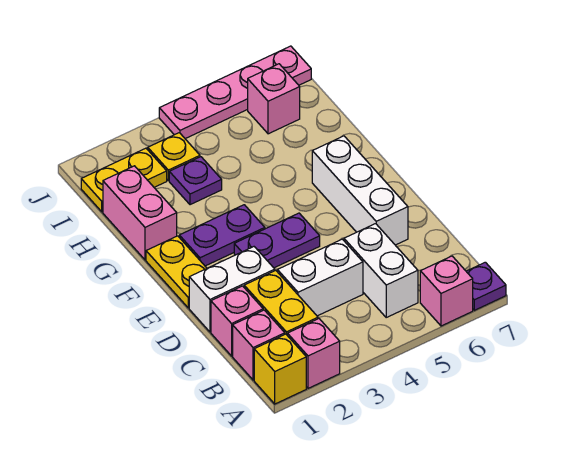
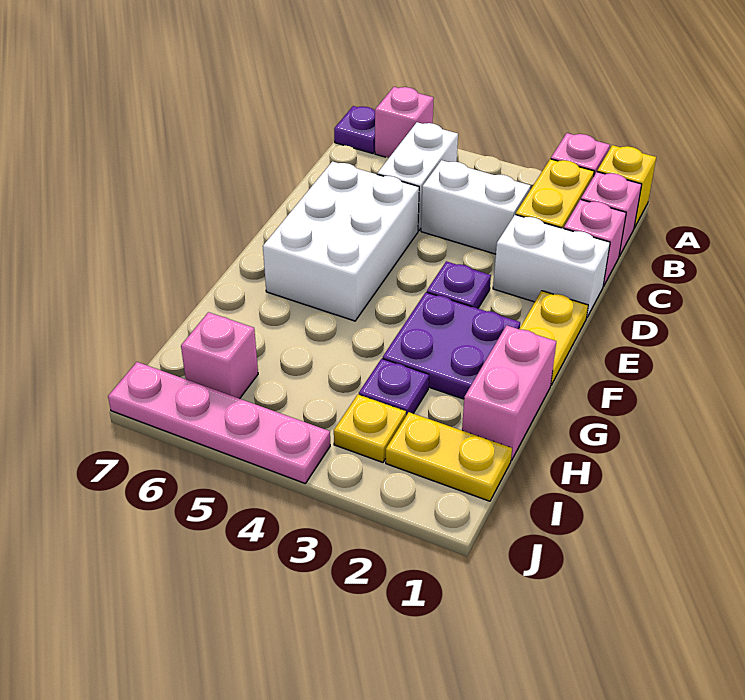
white brick D6:F6 level 1 -> white brick D5:F6 level 1
purple plate E3:E4 level 1 -> purple plate E3 level 1
purple plate F2:F3 level 1 -> purple plate F2:G3 level 1

